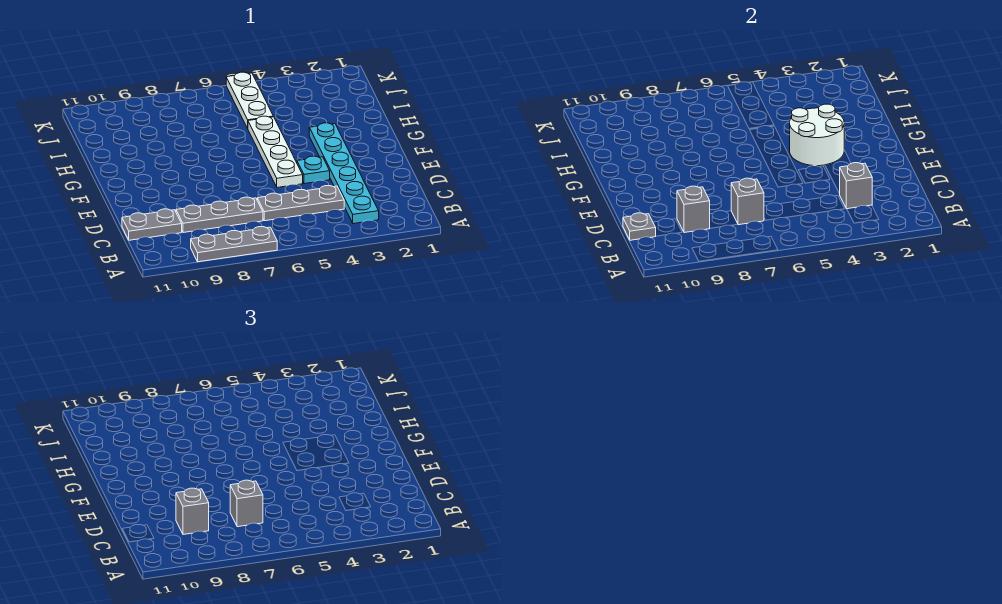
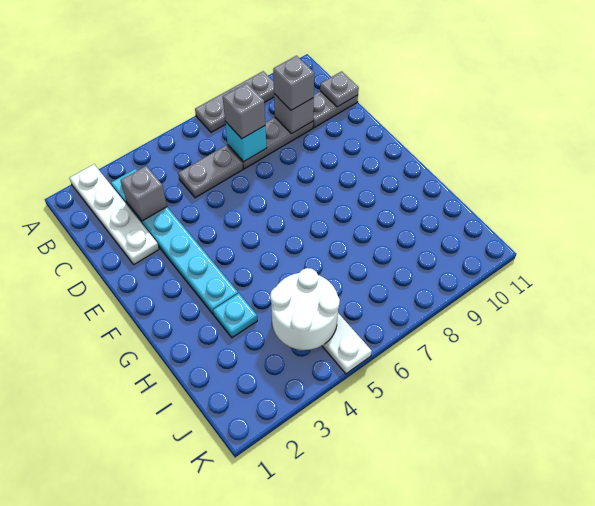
grey plate C4:C6 level 1 -> grey plate C5:C6 level 1
grey brick C7 level 2 -> cyan brick C7 level 2
cyan plate E4 level 1 -> cyan plate H3 level 1
white plate E5:H5 level 1 -> white plate A2:D2 level 1
white round brick F3:G4 level 2 -> white round brick I4:J5 level 2

